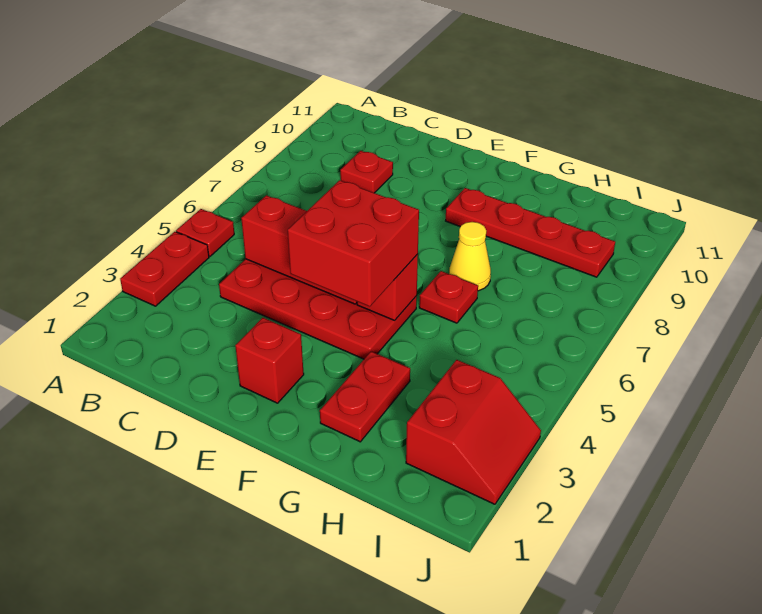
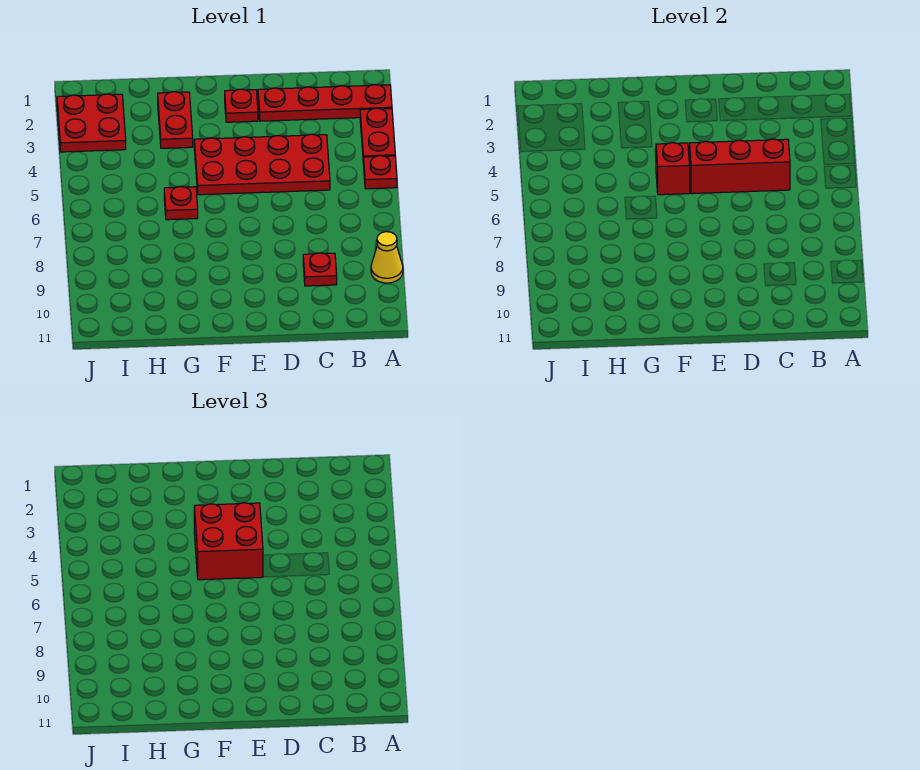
red brick E2 level 1 -> red plate E2 level 1
red plate F9:I9 level 1 -> red plate A2:D2 level 1
yellow cone G7 level 1 -> yellow cone A9 level 1
red slope I2:J3 level 1 top I -> red plate I2:J3 level 1

